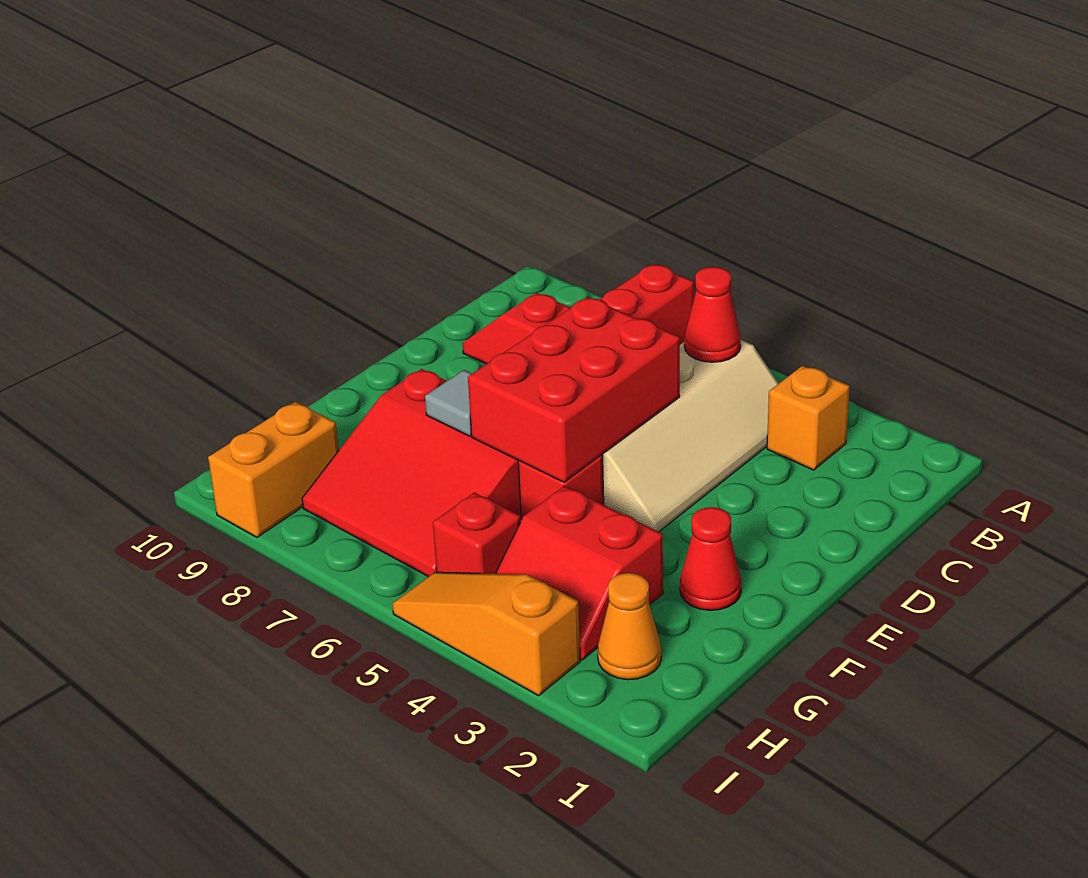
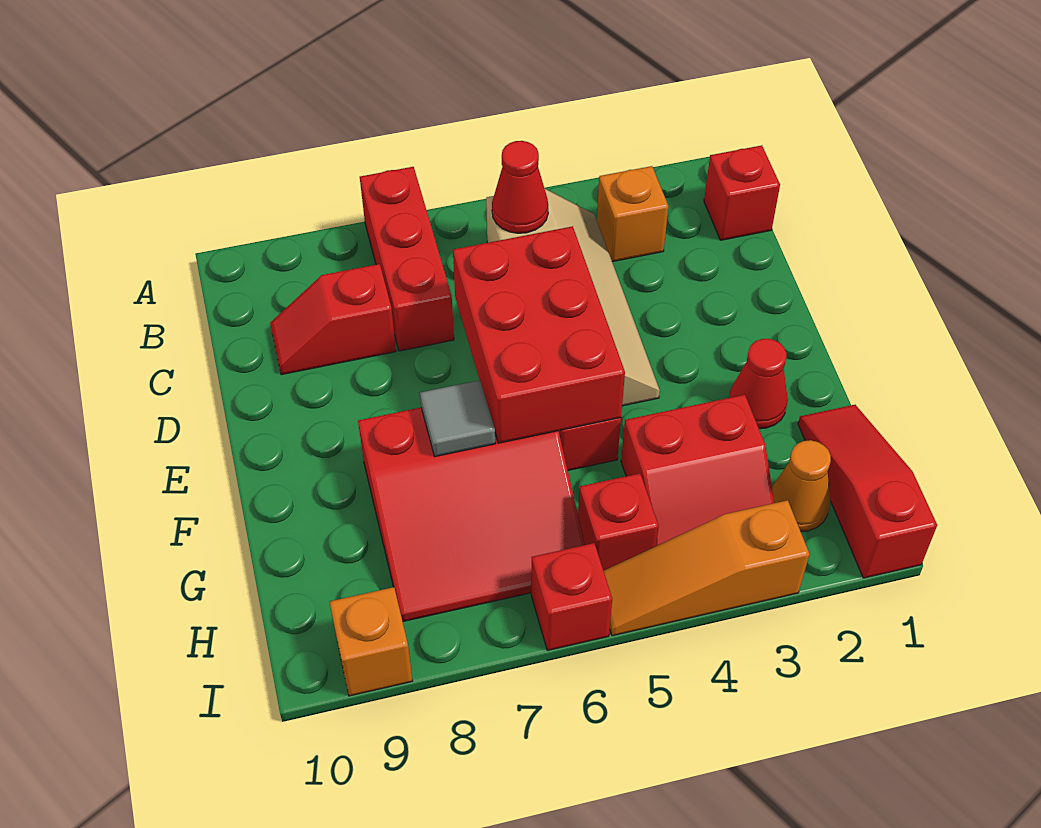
none -> red brick B1 level 1
none -> red slope G1:I1 level 1 top I
orange brick H9:I9 level 1 -> orange brick I9 level 1
none -> red brick I6 level 1

